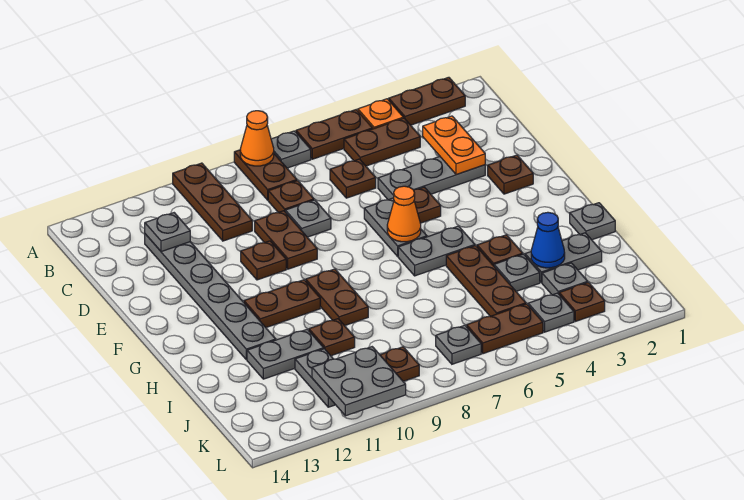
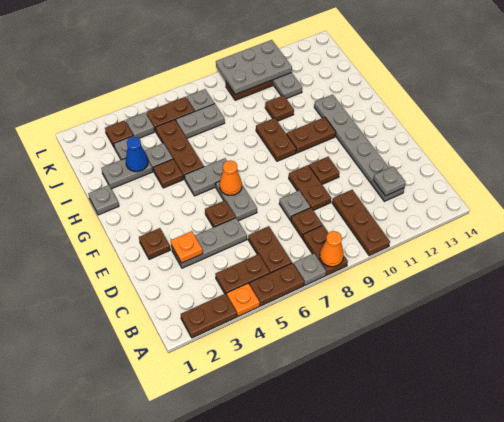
orange plate C3:D3 level 2 -> orange plate D3 level 2
brown plate C6 level 1 -> brown plate B6:C6 level 1
grey plate I11:I12 level 1 -> grey plate J6:J7 level 1
grey plate K10:L11 level 2 -> grey plate K9:L11 level 2

